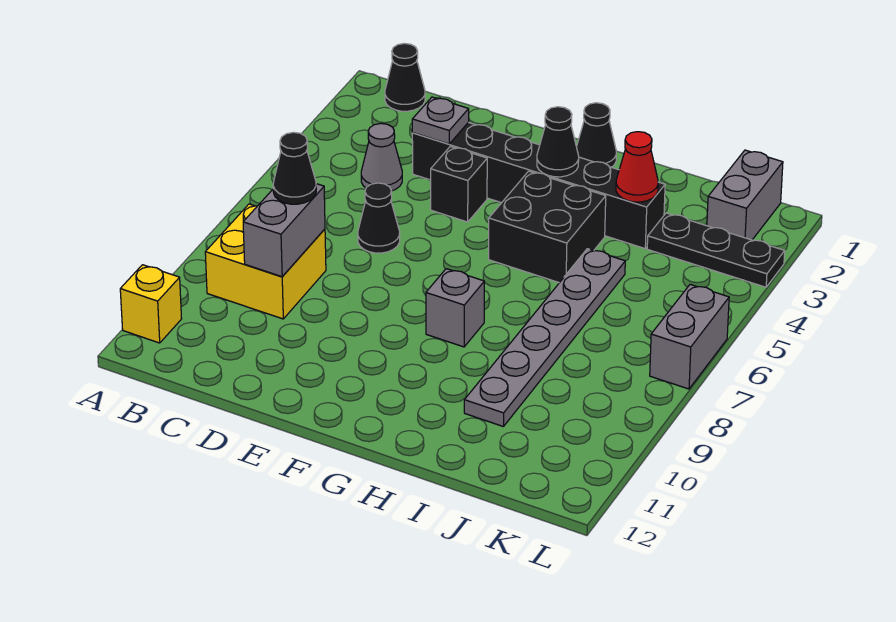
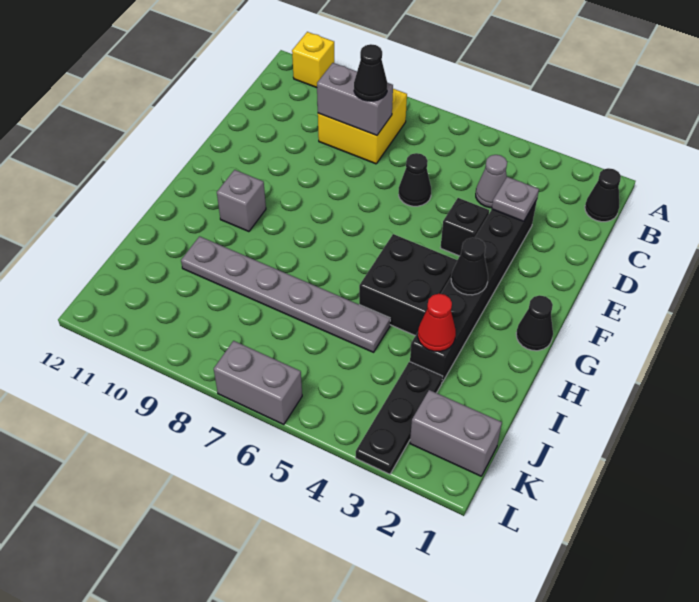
grey brick G8 level 1 -> grey brick G10 level 1

